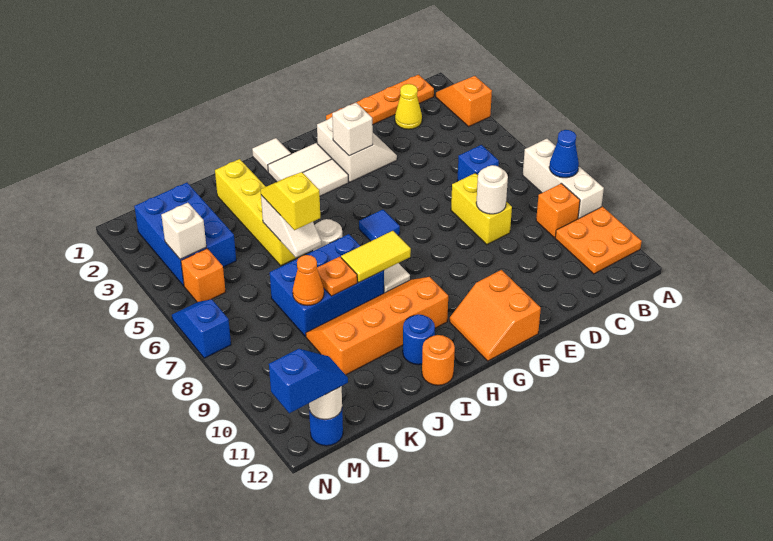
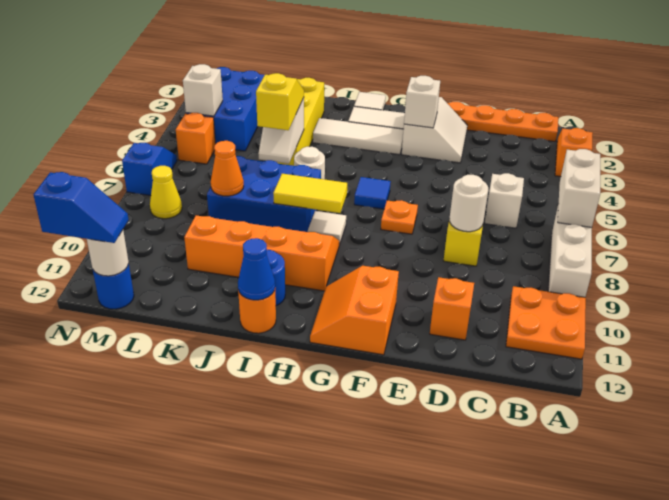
none -> white brick A6:A7 level 2
blue cone A8 level 2 -> blue cone I12 level 2
orange brick B9 level 1 -> orange brick D11 level 1
yellow cone C2 level 1 -> yellow cone M8 level 1
blue brick C6 level 1 -> white brick C6 level 1
orange plate J8 level 2 -> orange plate F7 level 1

